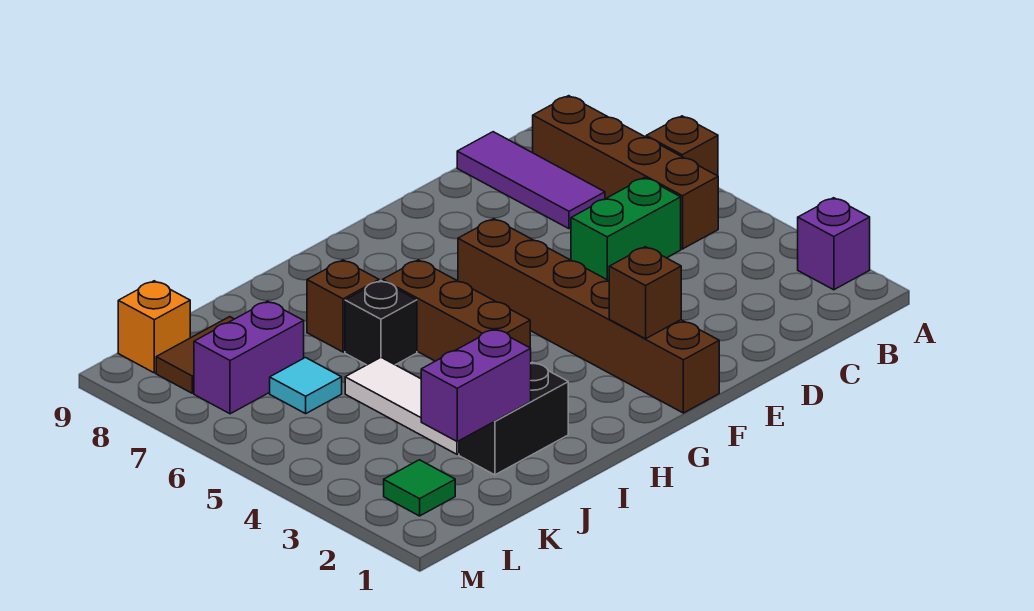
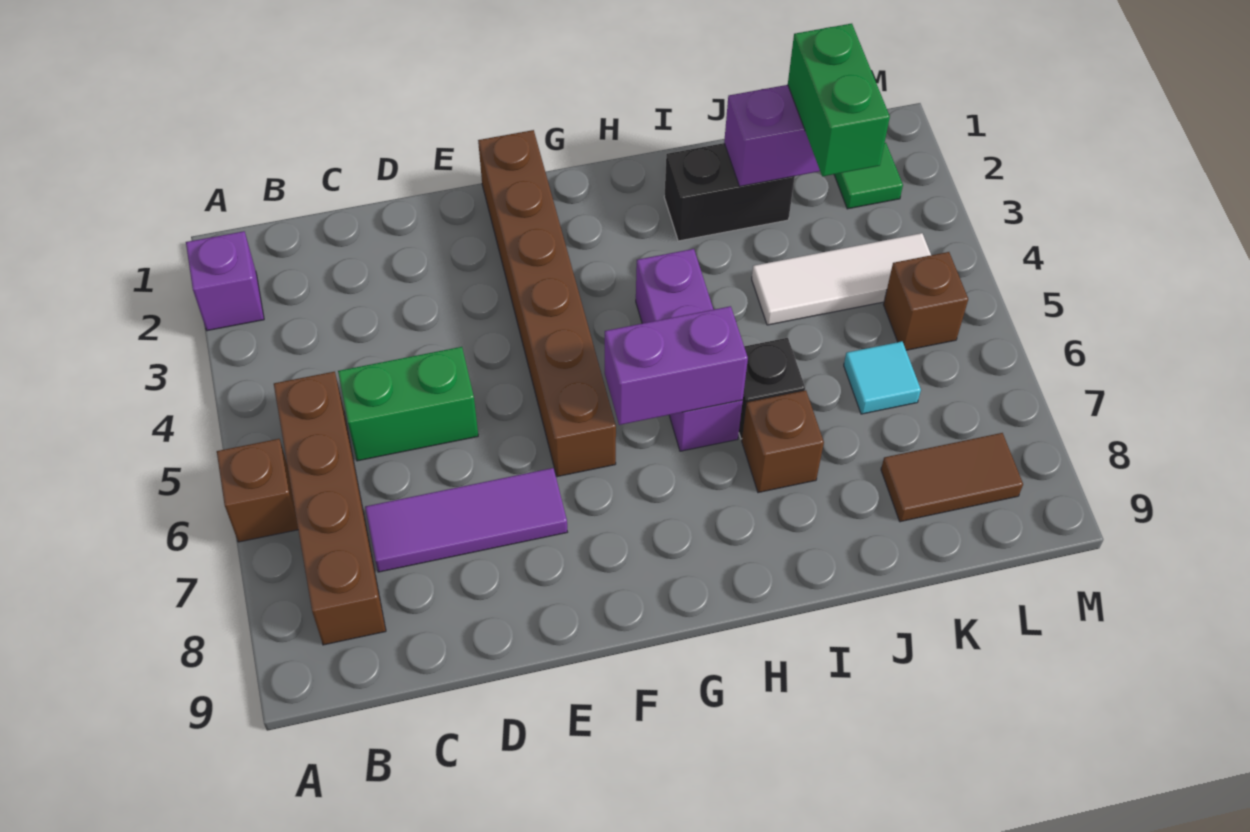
purple tile C7:C9 level 1 -> purple tile C7:E7 level 1
brown brick F2 level 2 -> brown brick L5 level 1
brown brick H4:H6 level 1 -> purple brick H4:H6 level 1
white tile J3:J5 level 1 -> white tile J4:L4 level 1
none -> green brick K2:K3 level 3
purple brick K7:L7 level 1 -> purple brick G6:H6 level 2
orange brick L9 level 1 -> none

